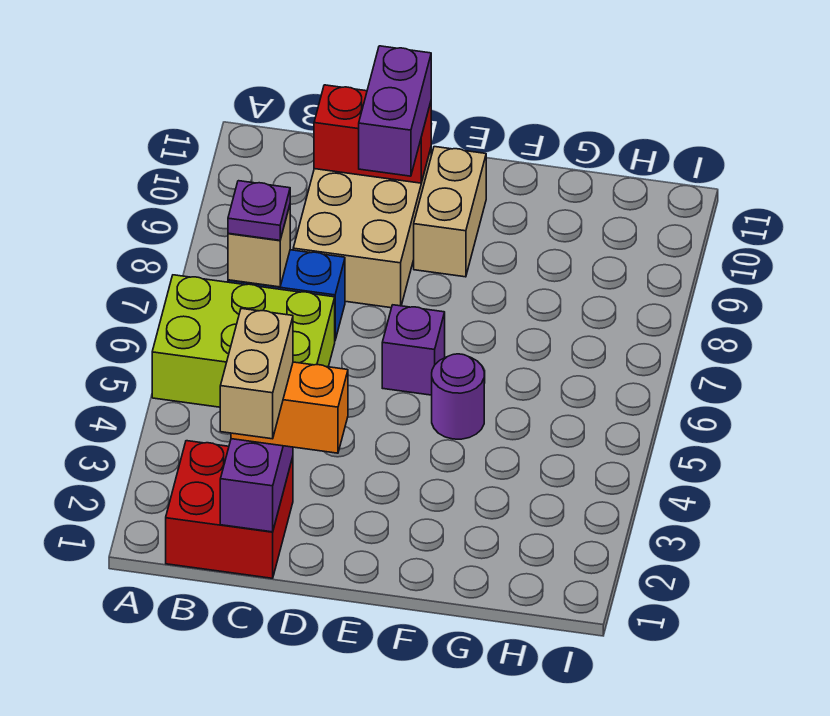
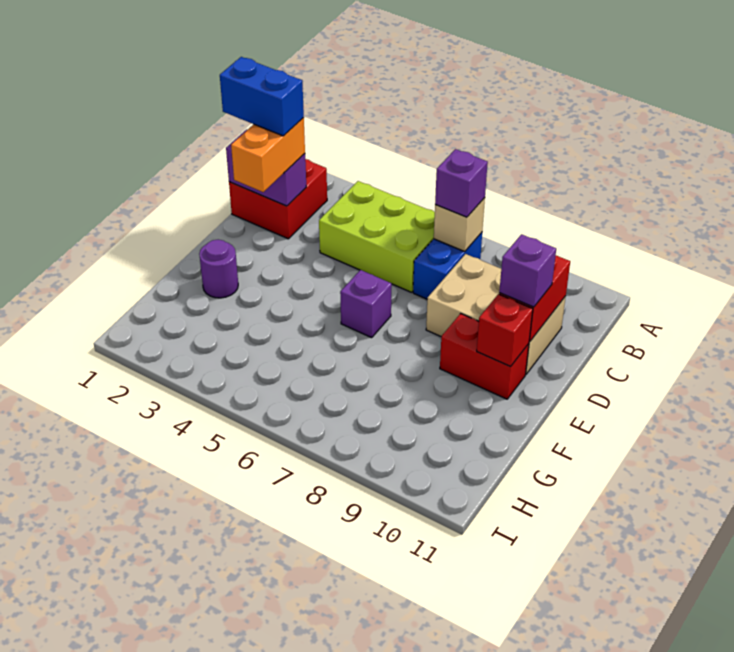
lime brick A5:C6 level 1 -> lime brick B4:C6 level 1
purple plate B7 level 3 -> purple brick B7 level 3
tan brick C1:C2 level 4 -> blue brick C1:C2 level 4
purple brick D9:D10 level 3 -> purple brick D10 level 3
tan brick E9:E10 level 1 -> red brick E9:E10 level 1
none -> red brick E10 level 2
purple round brick F5 level 1 -> purple round brick F2 level 1

